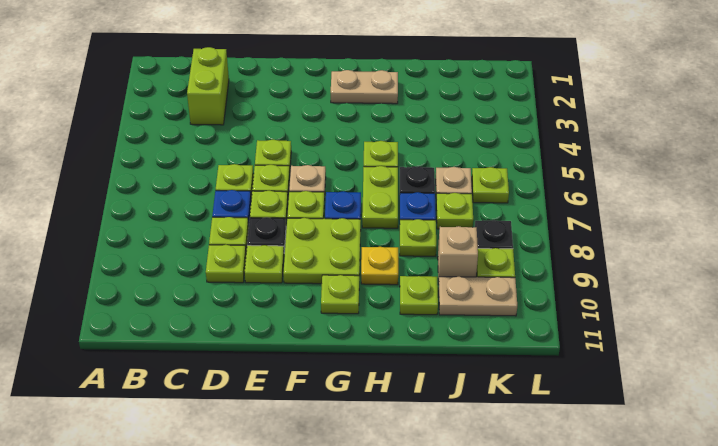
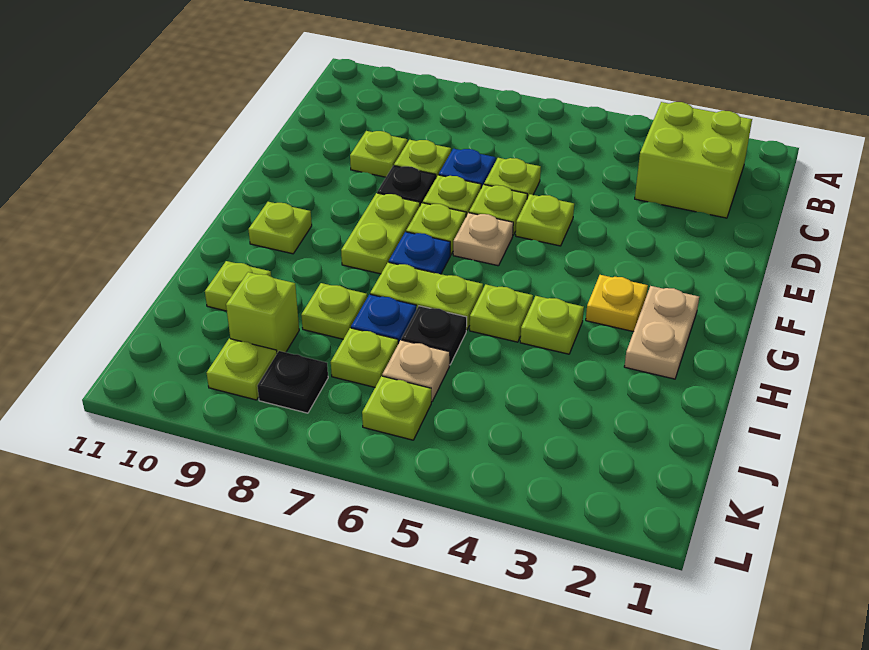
lime brick C2:C3 level 1 -> lime brick B2:C3 level 1
lime plate E9 level 1 -> lime plate H4 level 1
lime plate F8:G9 level 1 -> lime plate F8:G8 level 1
yellow plate H9 level 1 -> yellow plate G3 level 1
tan brick J9 level 1 -> lime brick J9 level 1
tan plate J10:K10 level 1 -> none

